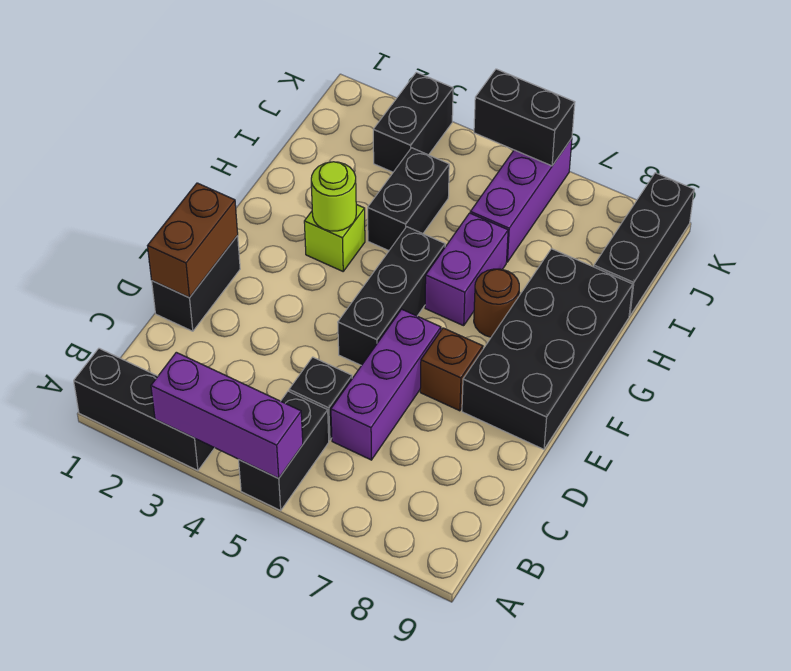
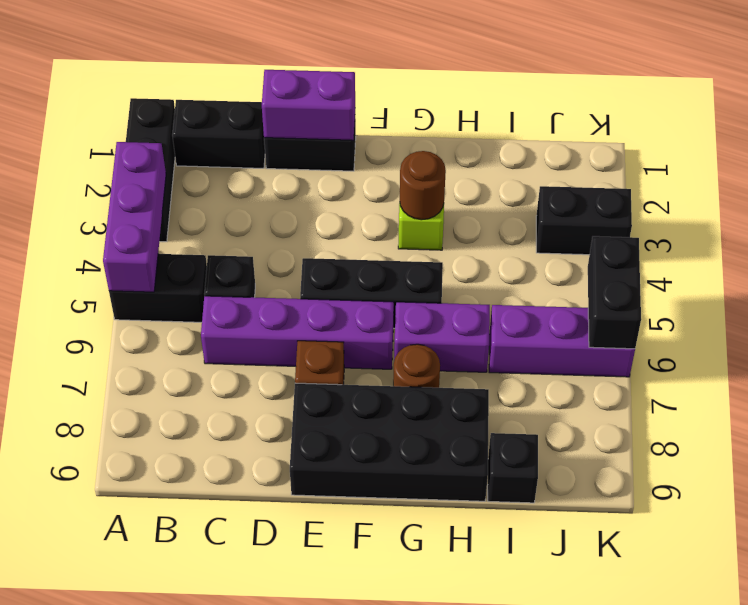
purple brick C6:E6 level 1 -> purple brick C6:F6 level 1
brown brick D1:E1 level 2 -> purple brick D1:E1 level 2
lime round brick G3 level 2 -> brown round brick G3 level 2
black brick H4:I4 level 1 -> black brick B1:C1 level 1
black brick I9:K9 level 1 -> black brick I9 level 1

